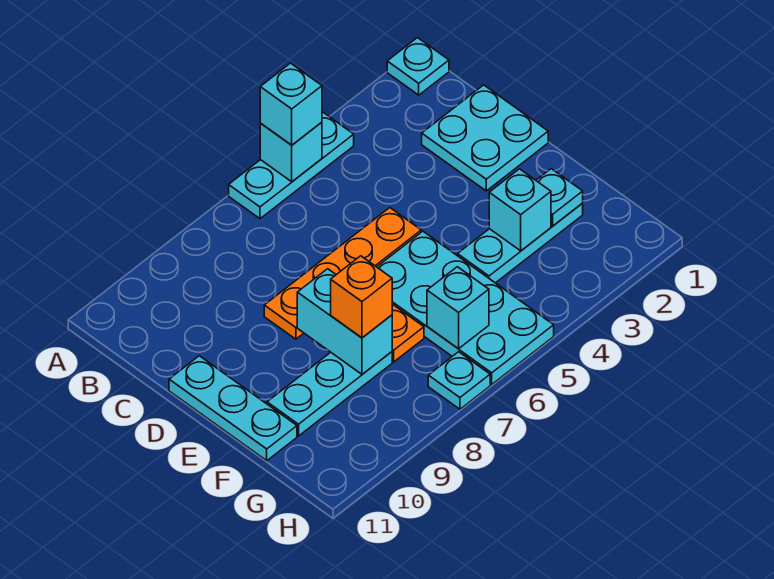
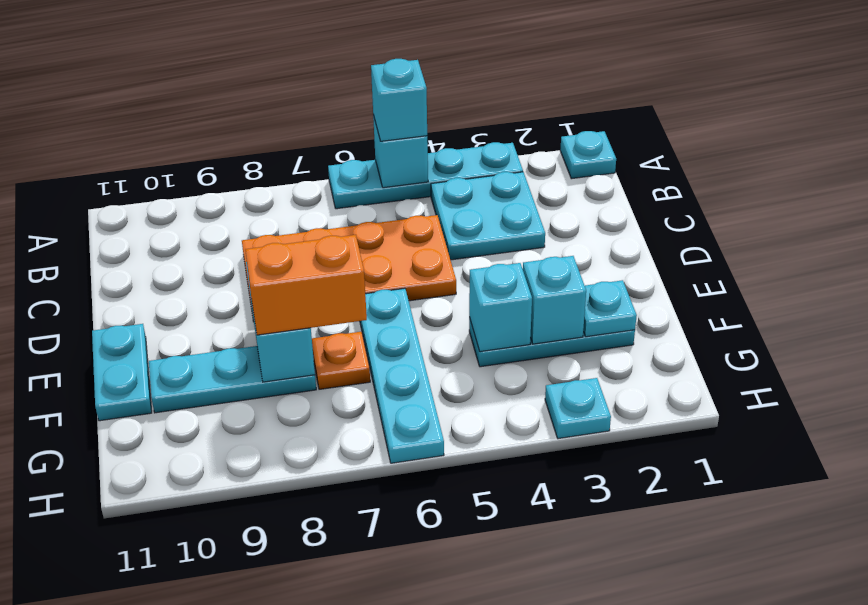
cyan plate A4:A6 level 1 -> cyan plate A3:A6 level 1
cyan plate C1:D2 level 1 -> cyan plate B3:C4 level 1
orange plate D5:D8 level 1 -> orange plate C5:D8 level 1
cyan plate D11:F11 level 1 -> cyan plate E11:F11 level 1
cyan plate E5:H6 level 1 -> cyan plate E6:H6 level 1
orange brick F8 level 3 -> orange brick F7:F8 level 3
cyan brick G6 level 2 -> cyan brick F4 level 2
cyan plate H7 level 1 -> cyan plate H3 level 1

